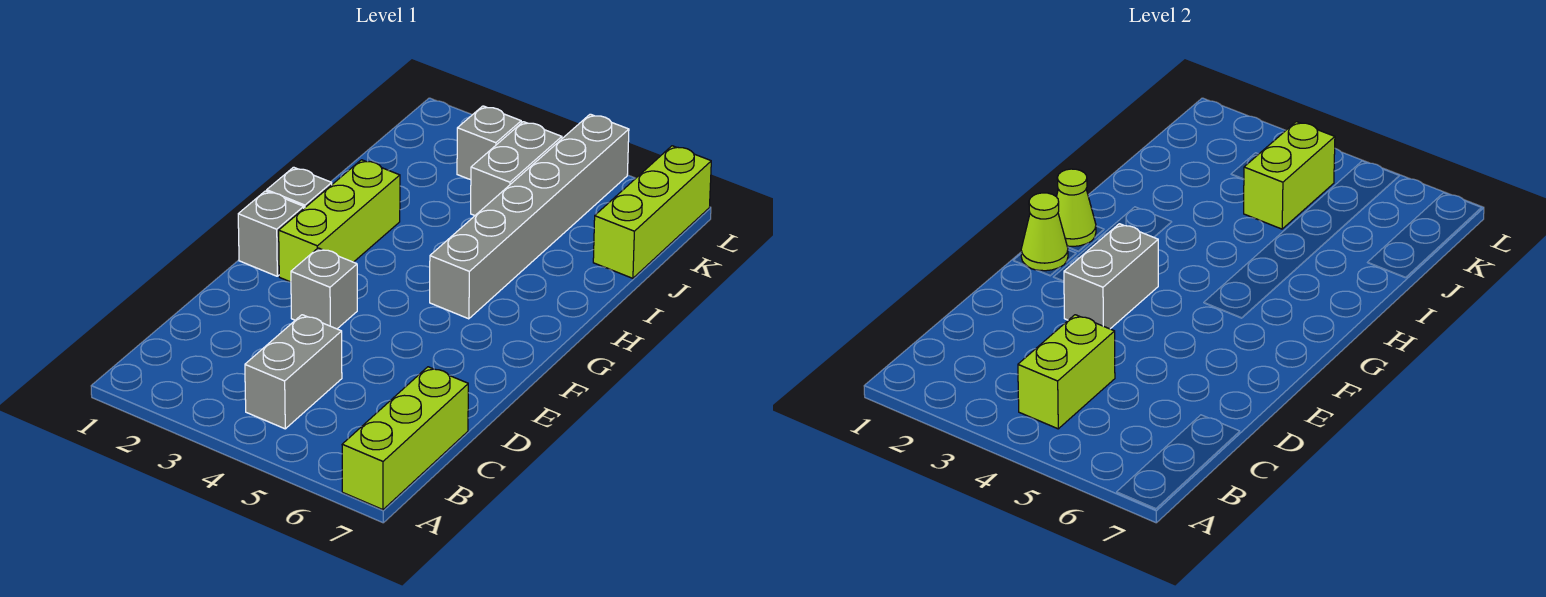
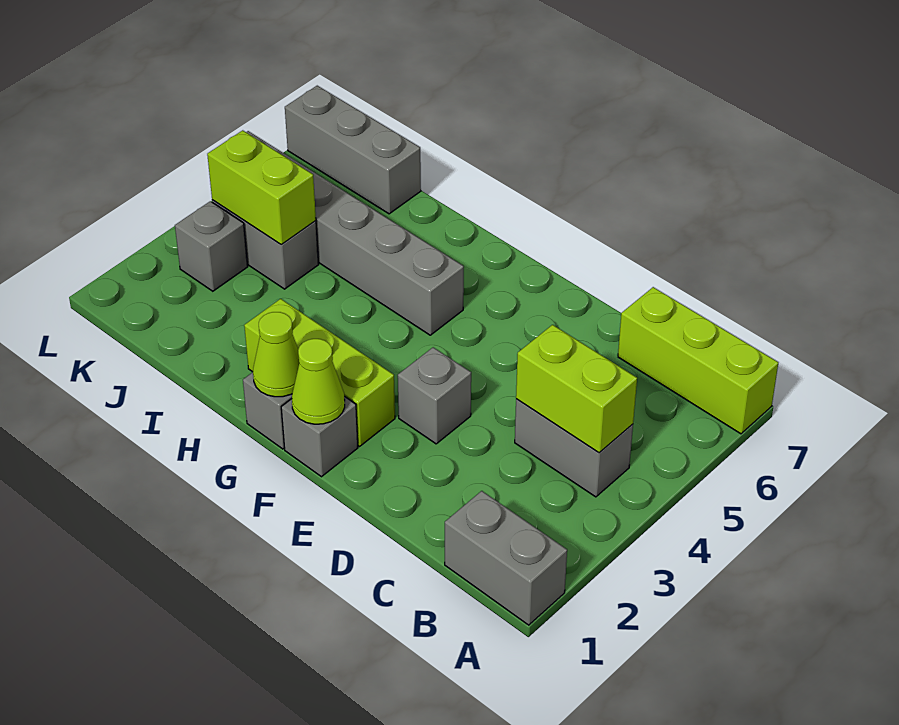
grey brick E3:F3 level 2 -> grey brick A1:B1 level 1
lime brick J7:L7 level 1 -> grey brick J7:L7 level 1

